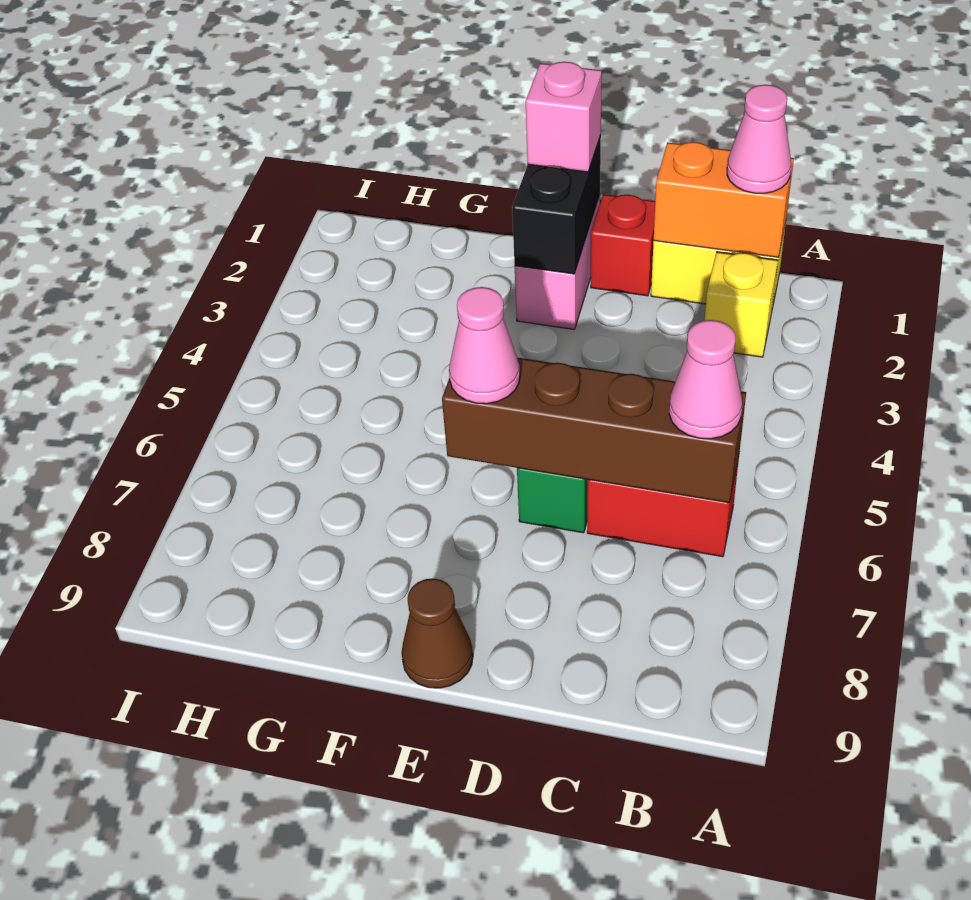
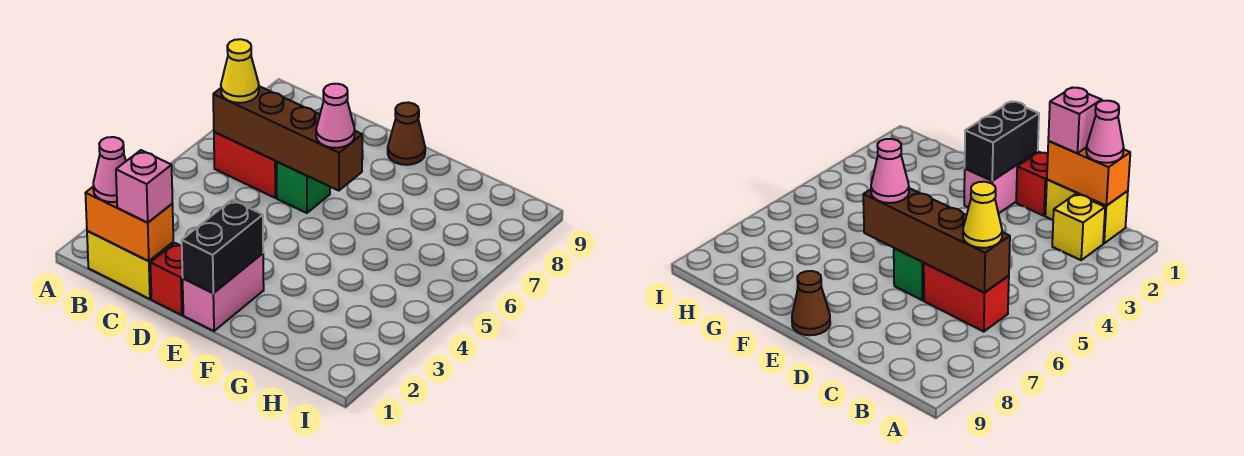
pink cone B6 level 3 -> yellow cone B6 level 3
pink brick E1 level 3 -> pink brick C1 level 3

